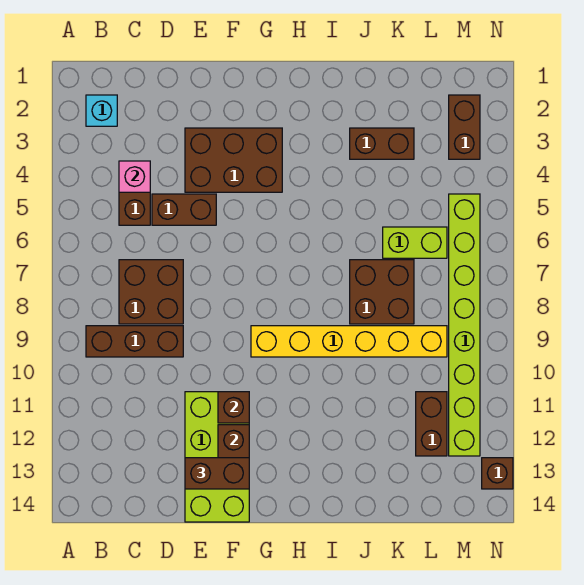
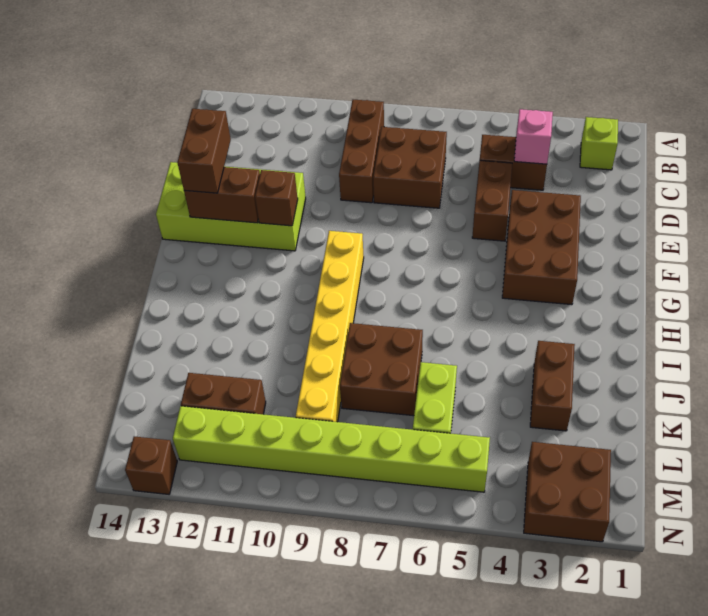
cyan brick B2 level 1 -> lime brick B2 level 1
brown brick M2:M3 level 1 -> brown brick M2:N3 level 1

